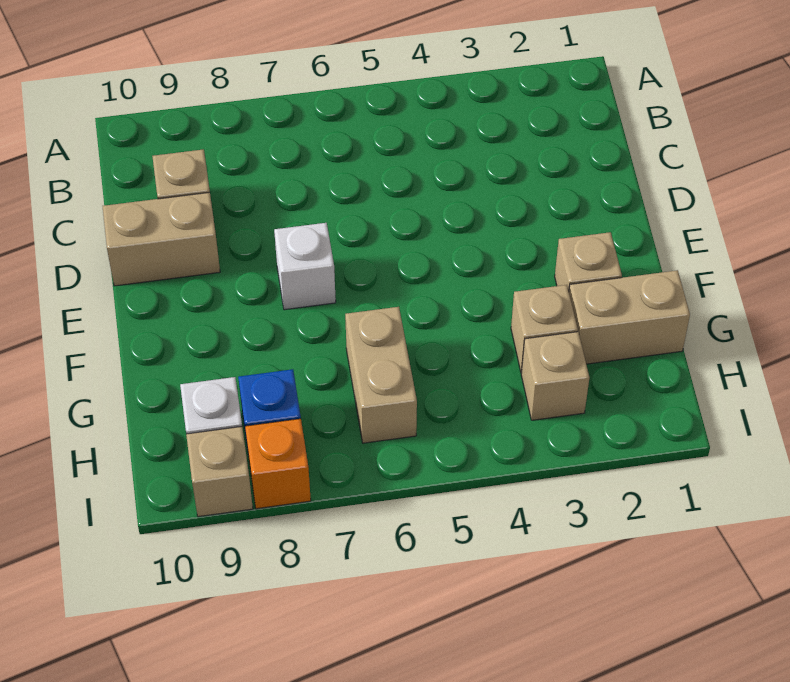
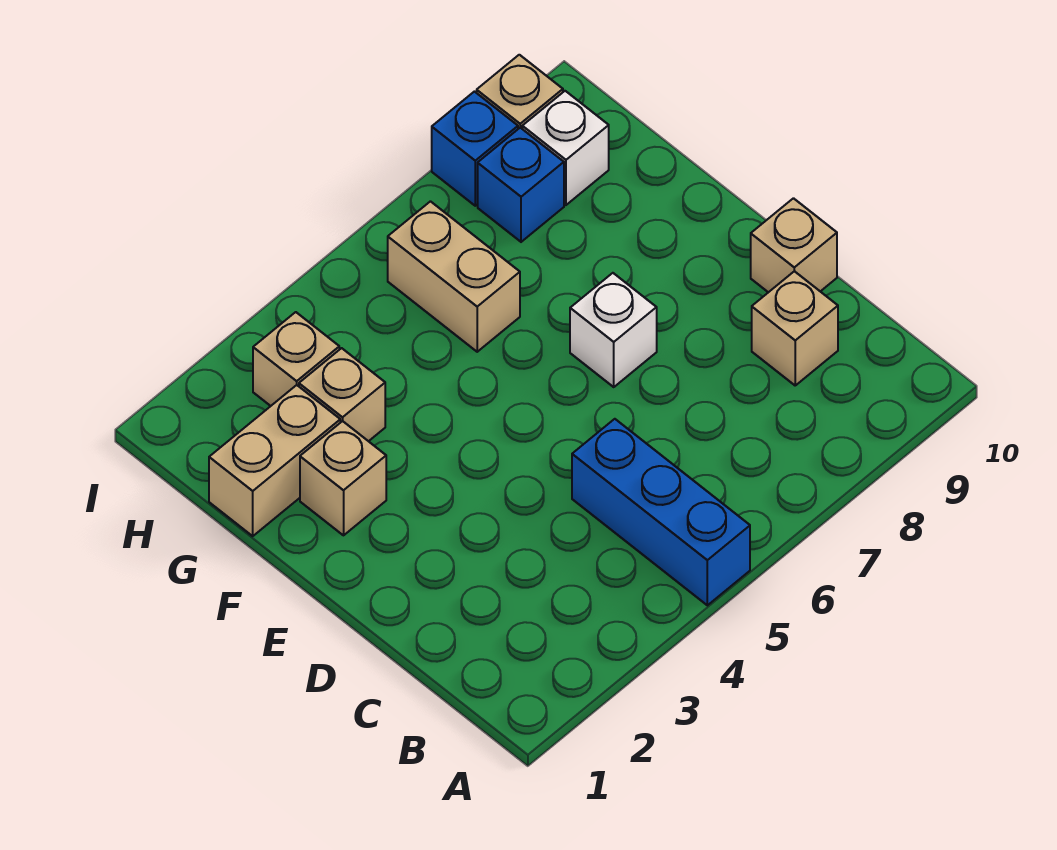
none -> blue brick A5:C5 level 1
tan brick D9:D10 level 1 -> tan brick D10 level 1
orange brick I8 level 1 -> blue brick I8 level 1

